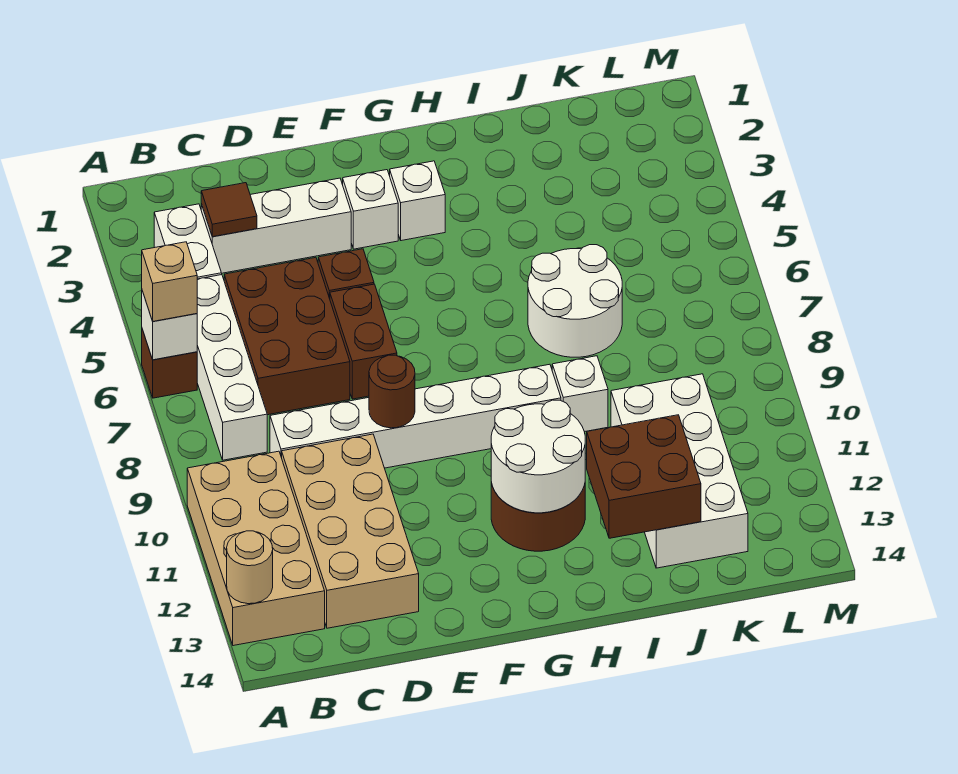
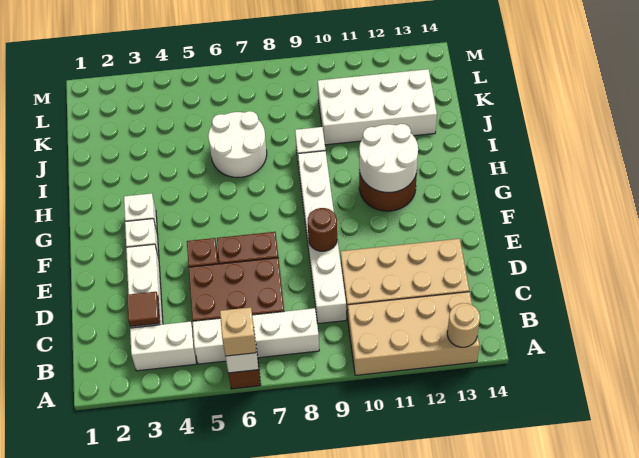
brown brick I12:J13 level 2 -> none

